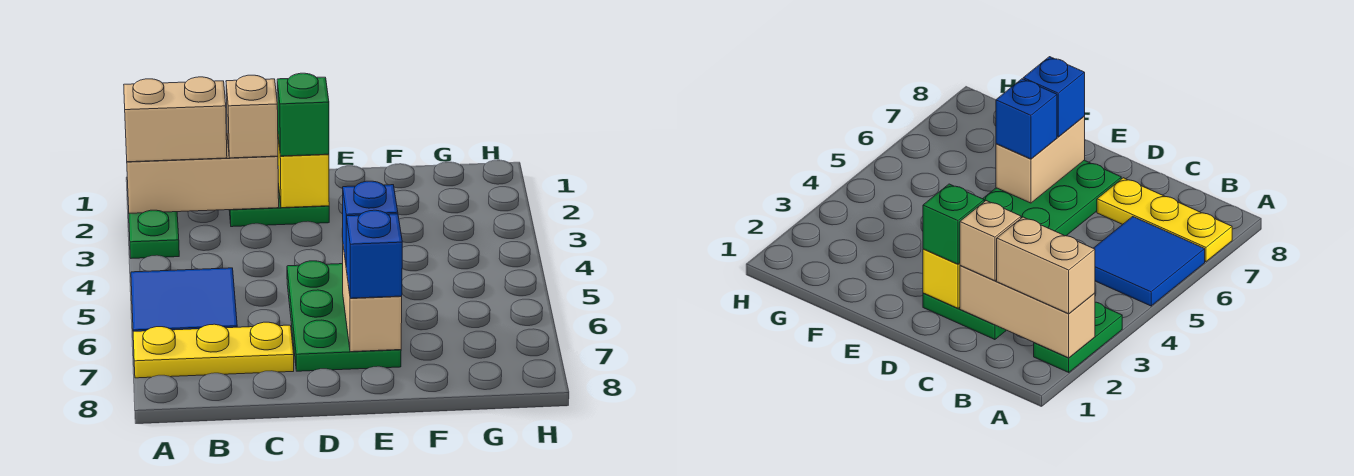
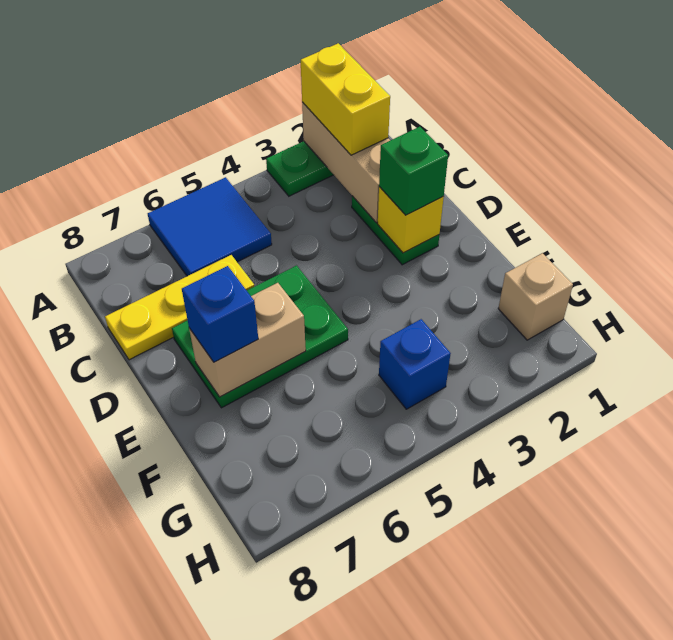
tan brick A2:B2 level 3 -> yellow brick A2:B2 level 3
yellow plate A7:C7 level 1 -> yellow plate C6:C8 level 1
tan brick C2 level 3 -> tan brick G1 level 1
blue brick E6 level 3 -> blue brick G4 level 1

